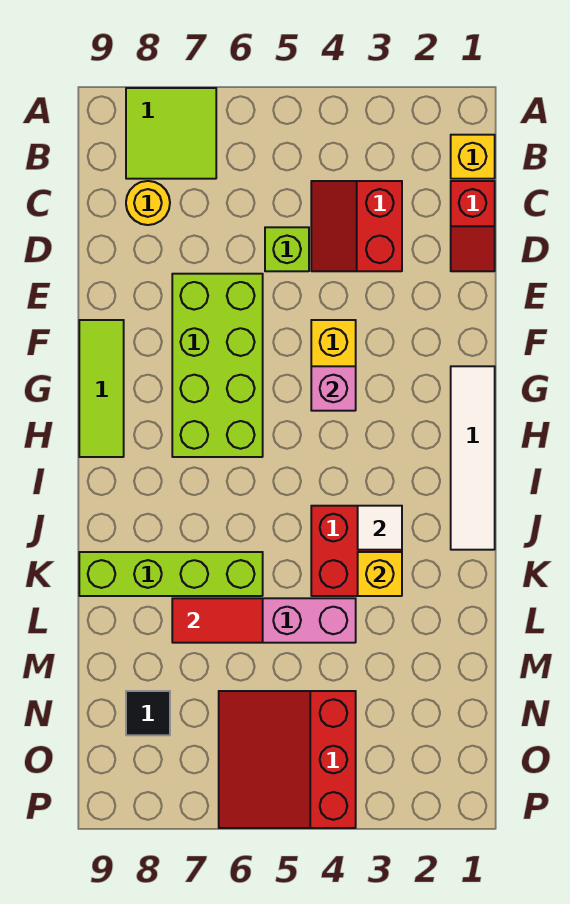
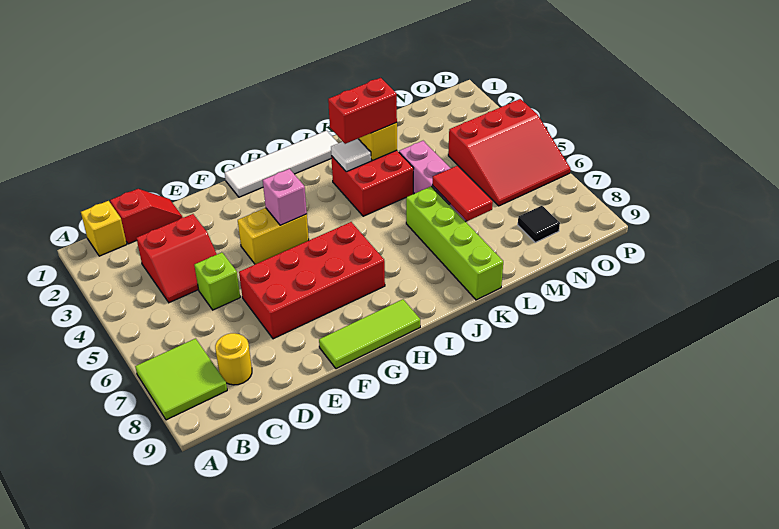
lime brick E6:H7 level 1 -> red brick E6:H7 level 1
none -> red brick J3:K3 level 3

